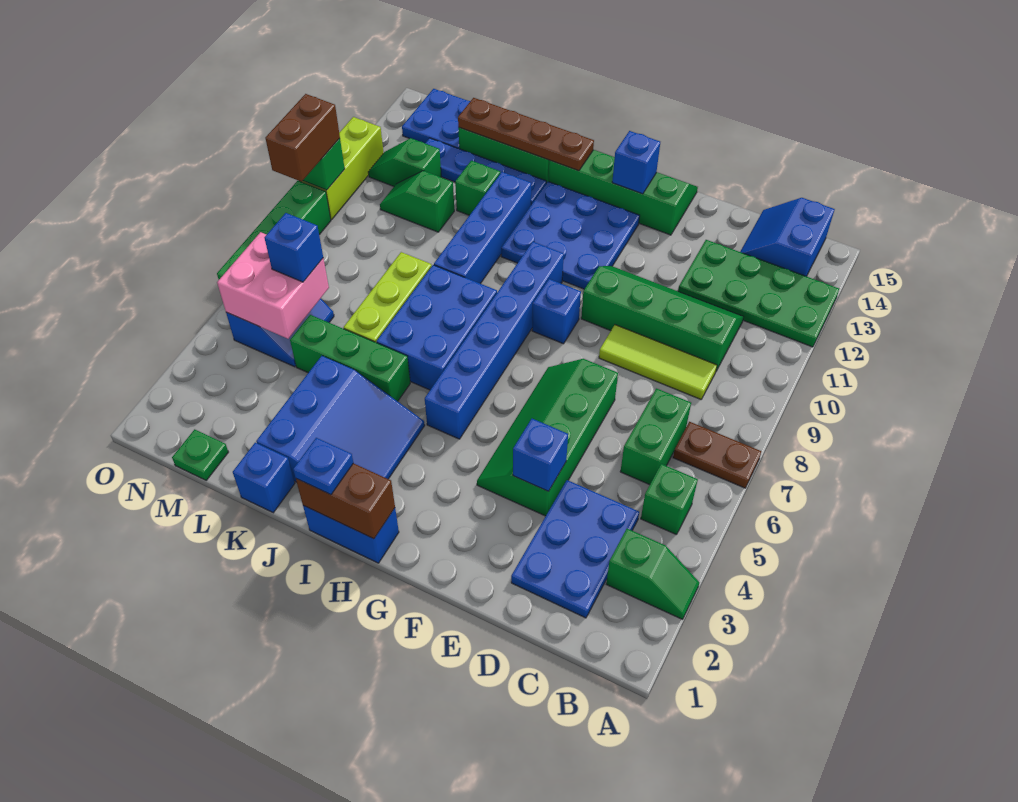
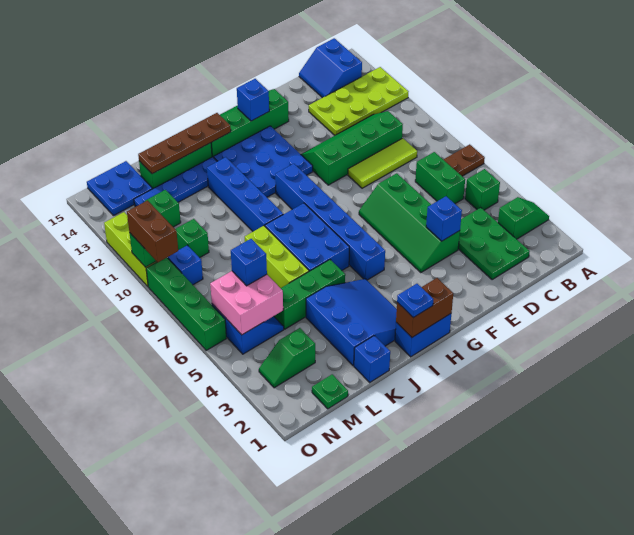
green plate A12:D13 level 1 -> lime plate A12:D13 level 1
blue plate C2:D4 level 1 -> green plate C2:D4 level 1
blue brick G9 level 1 -> blue brick N9 level 1
green brick K12 level 1 -> green brick M10 level 1
green slope L11:M11 level 1 top L -> green slope M3:N3 level 1 top M

